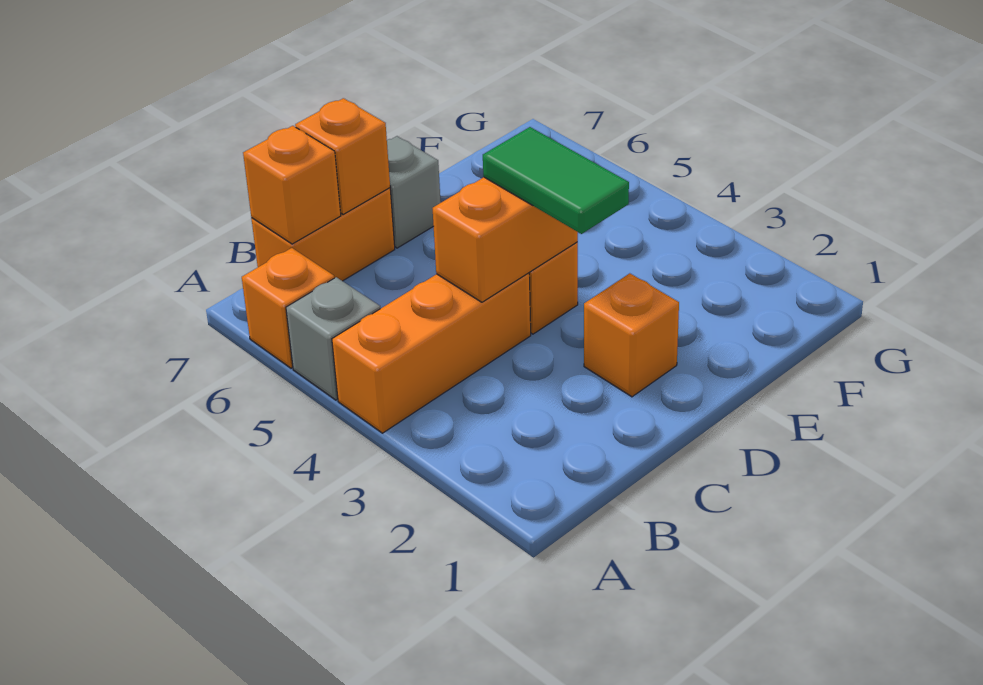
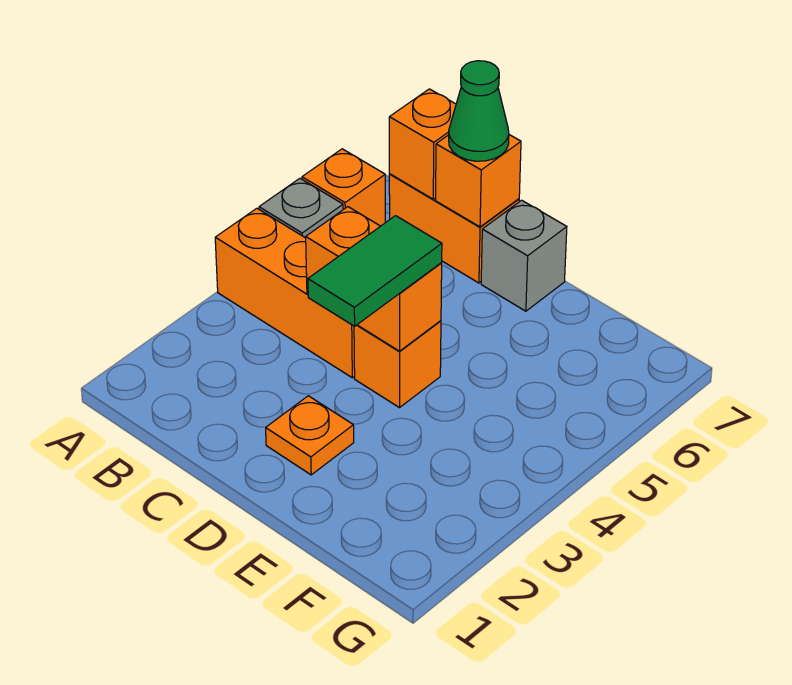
none -> green cone C7 level 3
orange brick D2 level 1 -> orange plate D2 level 1

